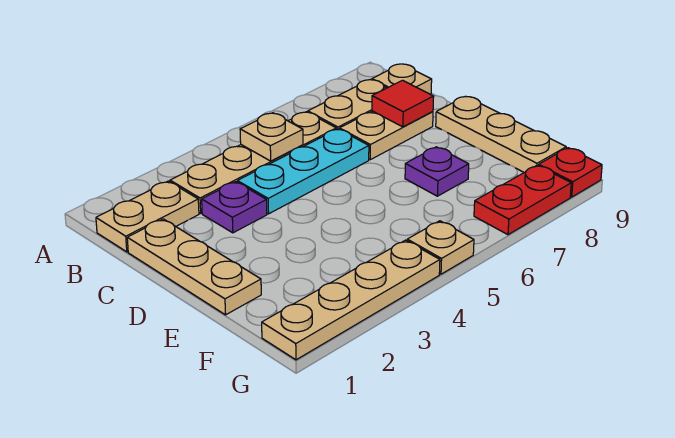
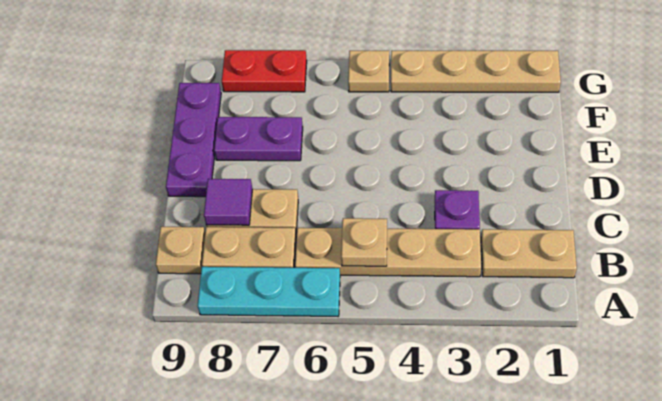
tan plate C1:E1 level 1 -> none
cyan plate C4:C6 level 1 -> cyan plate A6:A8 level 1
red tile C8 level 2 -> purple tile C8 level 2
tan plate D9:F9 level 1 -> purple plate D9:F9 level 1
purple plate E7 level 1 -> purple plate E7:E8 level 1
red plate G9 level 1 -> none

